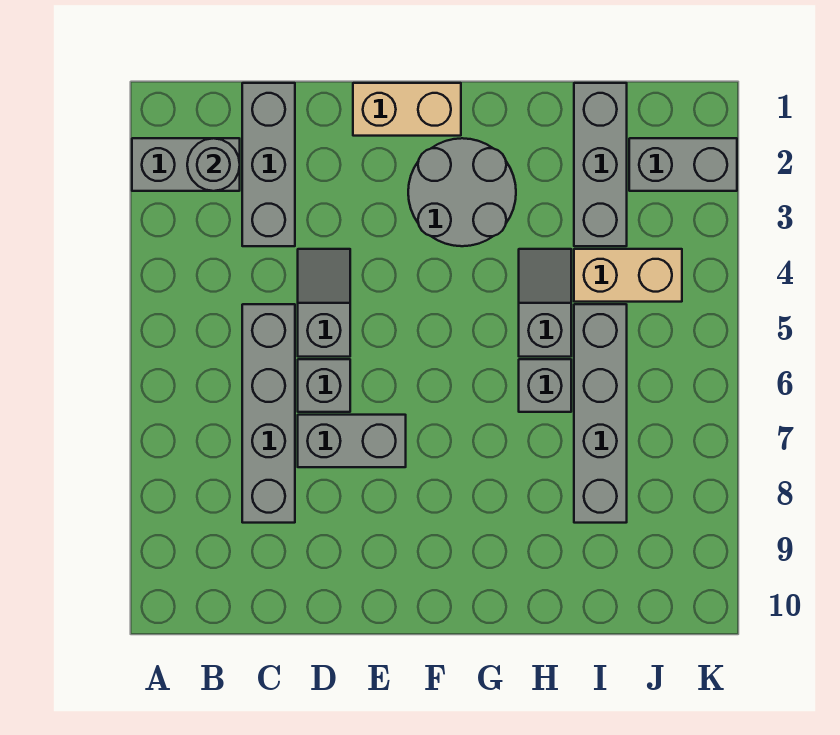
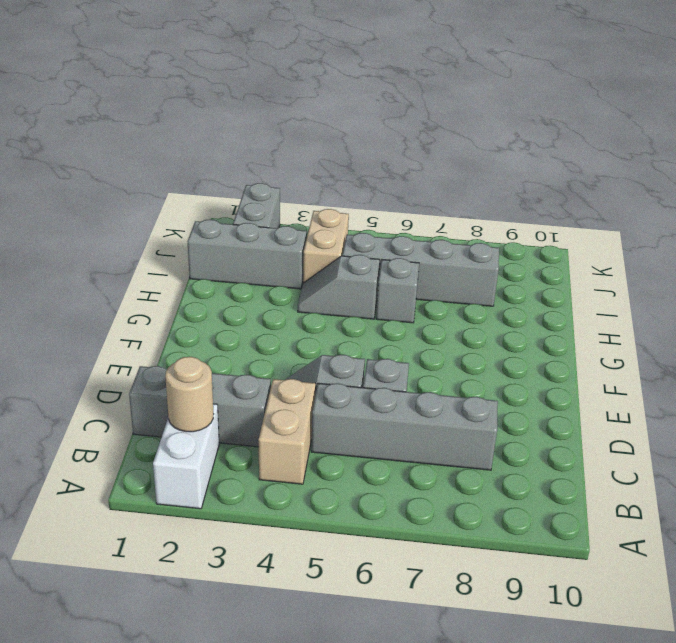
grey brick A2:B2 level 1 -> white brick A2:B2 level 1
grey round brick B2 level 2 -> tan round brick B2 level 2
grey brick D7:E7 level 1 -> none
tan brick E1:F1 level 1 -> tan brick B4:C4 level 1
grey round brick F2:G3 level 1 -> none

